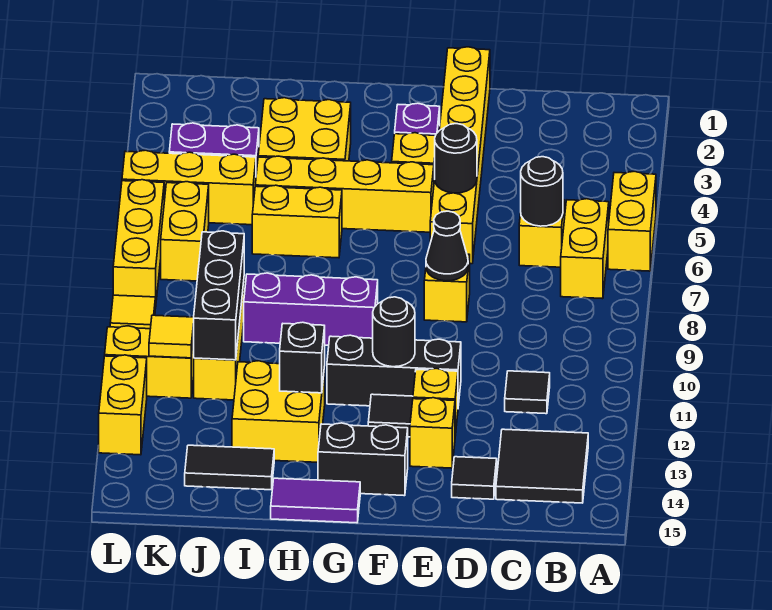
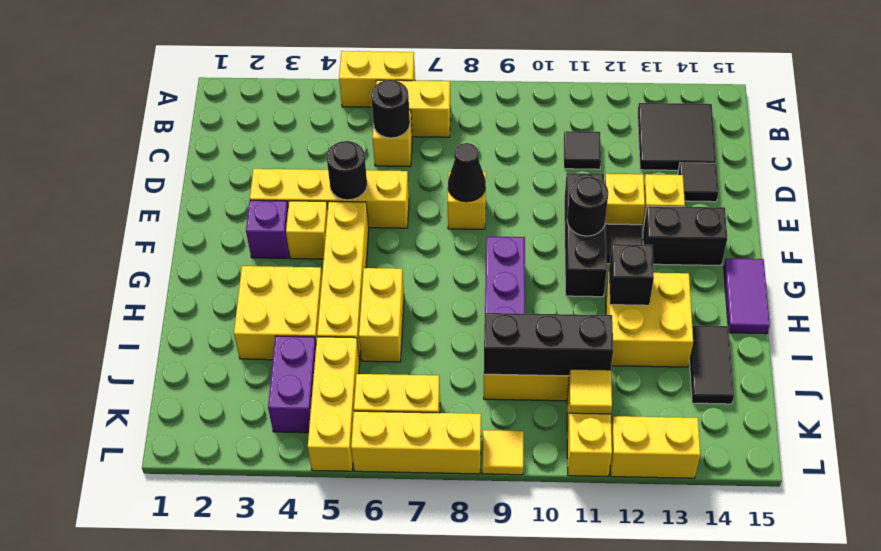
yellow brick E1:E6 level 1 -> yellow brick E3:E6 level 1
black brick F14:G14 level 1 -> black brick F13:F14 level 1

